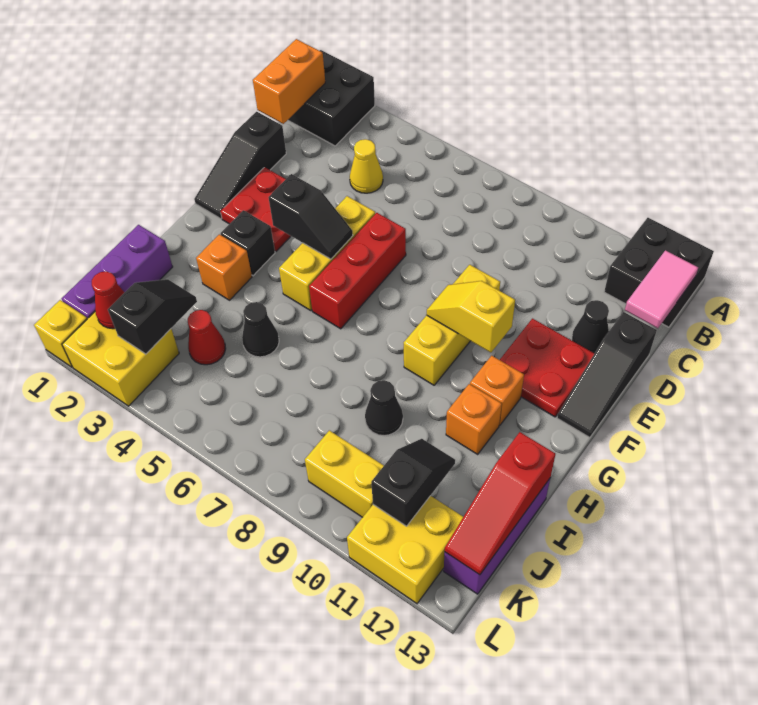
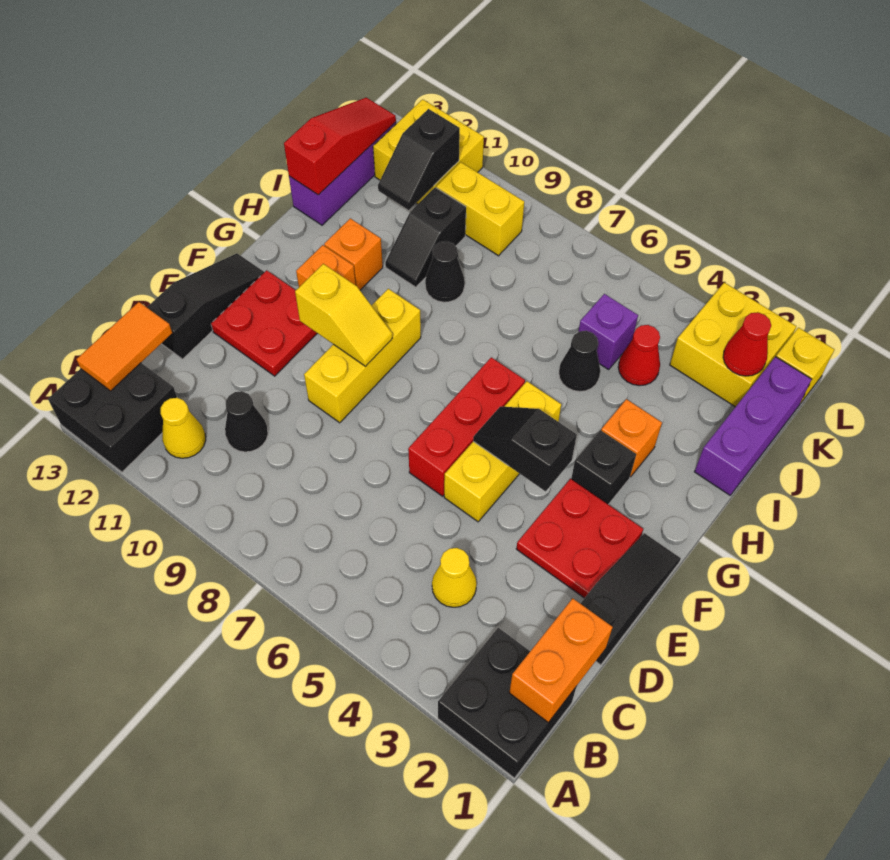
none -> yellow cone B11 level 1
pink tile B13:C13 level 2 -> orange tile B13:C13 level 2
black cone D12 level 1 -> black cone C10 level 1
black slope J3:K3 level 2 top K -> black slope I10:J10 level 1 top J
none -> purple brick J5 level 1

